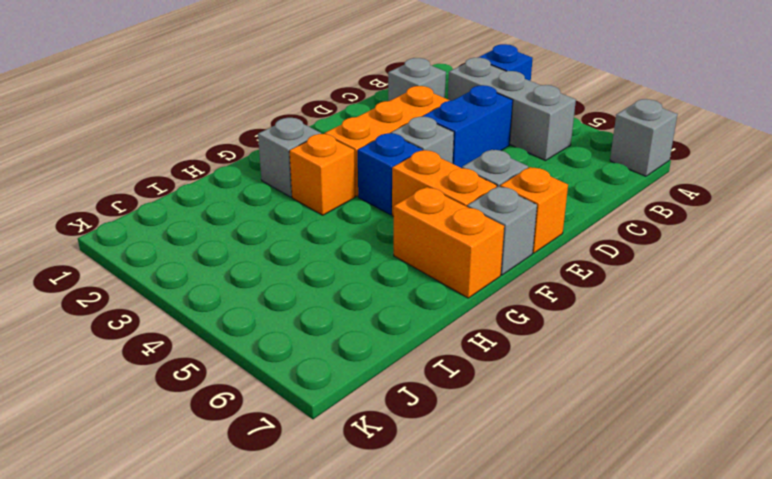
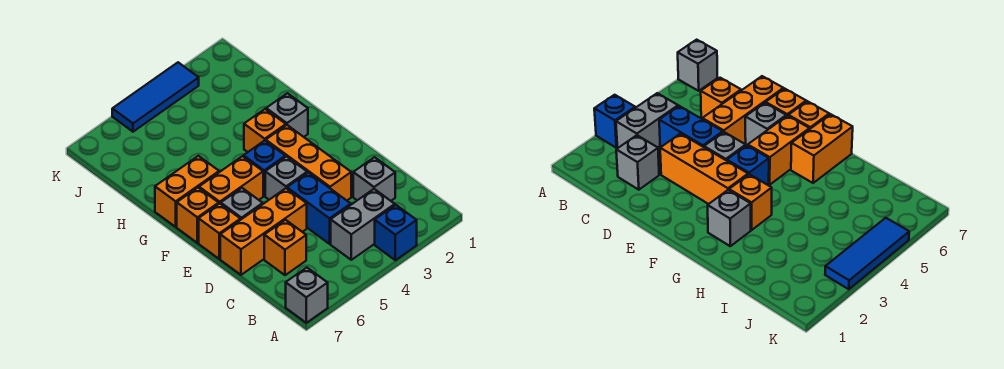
grey brick B3:B5 level 1 -> grey brick B3:B4 level 1
none -> orange brick C6 level 1
none -> orange brick D5:D7 level 1
grey brick F7 level 1 -> orange brick F7 level 1
none -> blue tile K3:K5 level 1

